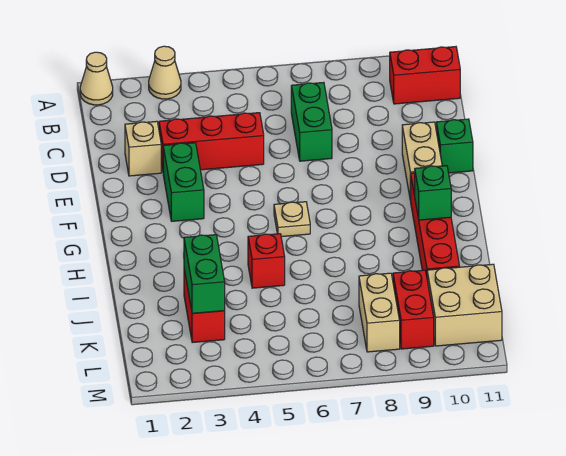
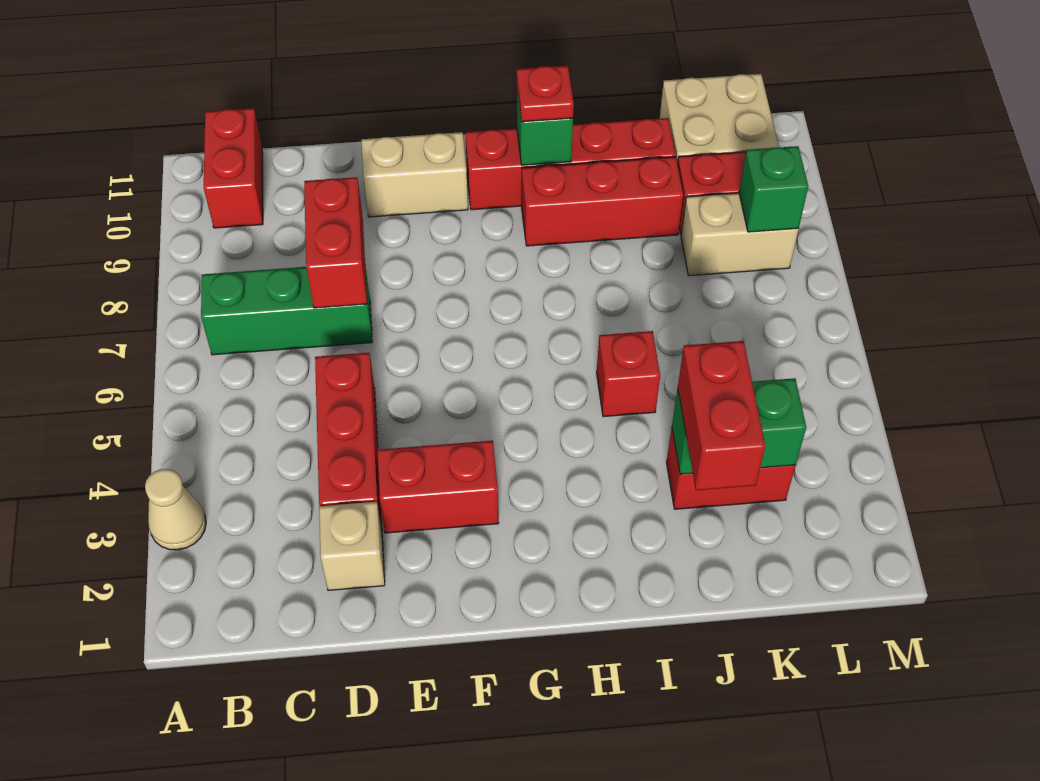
tan cone A1 level 1 -> none
green brick C7:D7 level 1 -> green brick B7:D7 level 1
none -> red brick D7:D8 level 2
green brick E3:F3 level 1 -> red brick E3:F3 level 1
green brick E11 level 1 -> green brick L8 level 2
tan plate G6 level 1 -> none
none -> red brick H9:J9 level 1
none -> red plate H10 level 3
none -> red brick J2:J3 level 3

